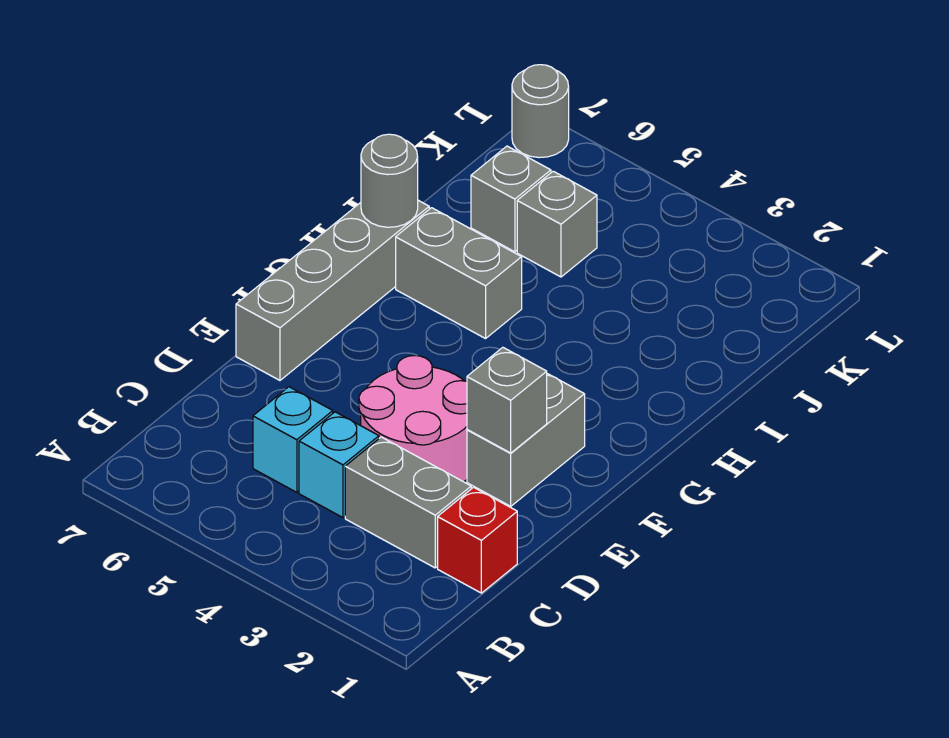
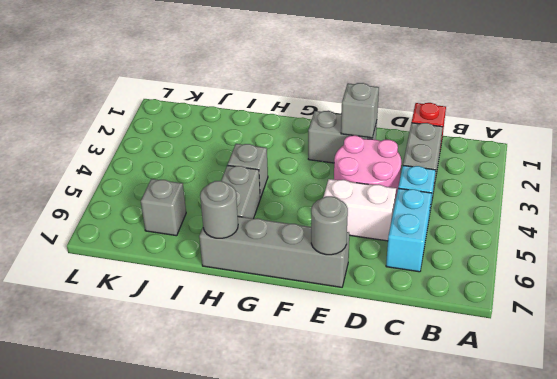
cyan brick C5 level 1 -> cyan brick C5:C6 level 1
none -> white brick D5:E5 level 1
grey brick J5 level 1 -> grey brick H4 level 1
grey round brick L7 level 1 -> grey round brick E7 level 2

